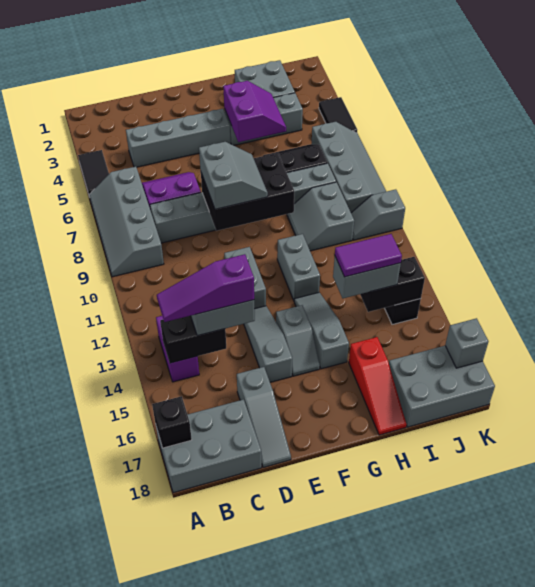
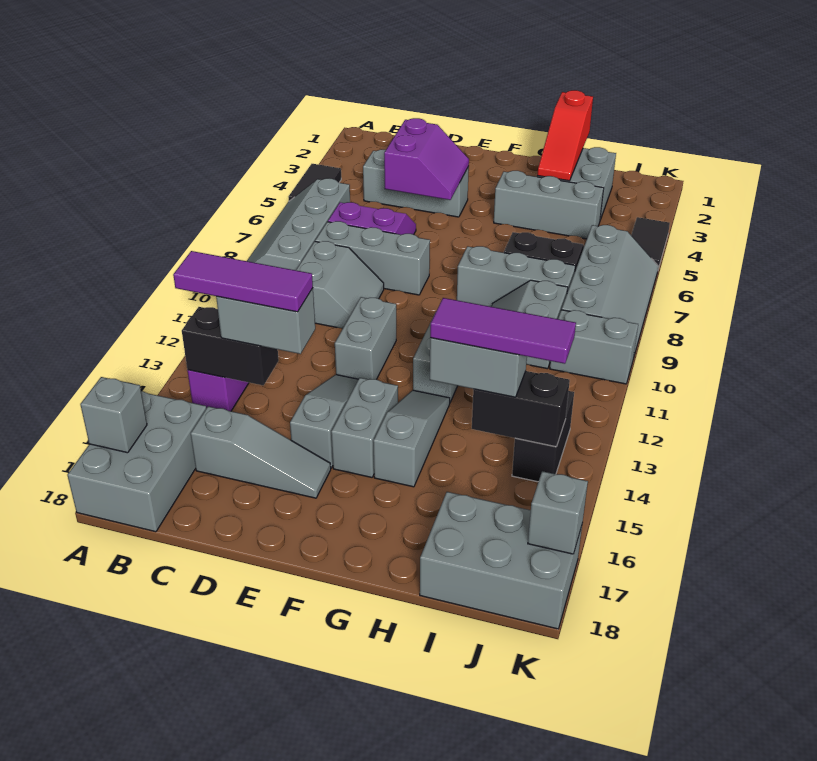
grey brick A17:C18 level 1 -> grey brick A16:B18 level 1
black brick A17 level 2 -> grey brick A17 level 2
purple slope B14:D14 level 4 top D -> purple tile B14:D14 level 4
grey brick C4:F4 level 1 -> grey brick C4:E4 level 1
grey slope D16:D18 level 1 top 16 -> grey slope C16:E16 level 1 top C
black brick E8:G9 level 2 -> none
grey slope E8:F9 level 3 top E -> grey slope C9:D10 level 1 top C
grey slope F14:F15 level 1 top 14 -> grey brick F14:F15 level 1
purple slope G4:H5 level 2 top G -> purple slope D4:E5 level 2 top D
purple tile H14:I14 level 4 -> purple tile H14:J14 level 4
red slope H16:H18 level 1 top 16 -> red slope H1:H3 level 2 top 1
grey slope J10:K10 level 1 top K -> grey brick J10:K10 level 1

